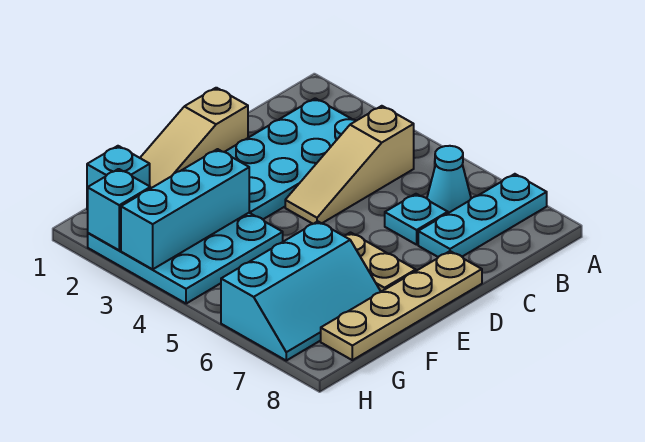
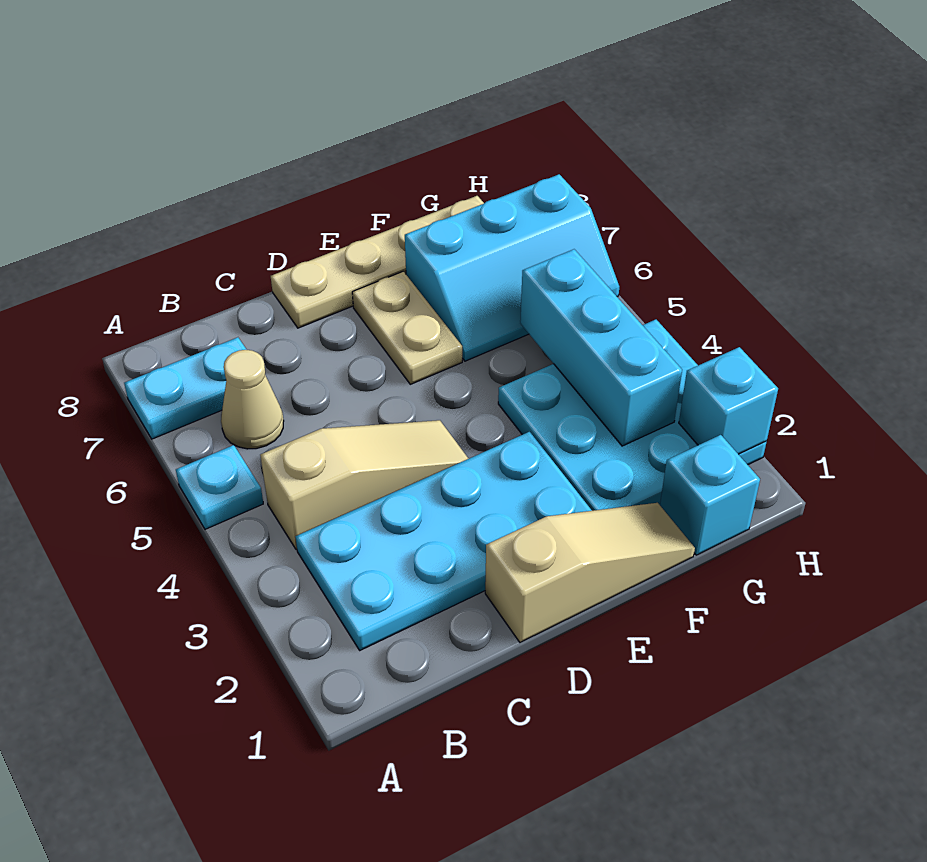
cyan plate A7:C7 level 1 -> cyan plate A7:B7 level 1
cyan cone B6 level 1 -> tan cone B6 level 1
cyan plate C6 level 1 -> cyan plate A5 level 1
cyan brick F3:H3 level 2 -> cyan brick G3:G5 level 2
cyan slope F6:H7 level 1 top 6 -> cyan slope F6:H7 level 1 top 7

